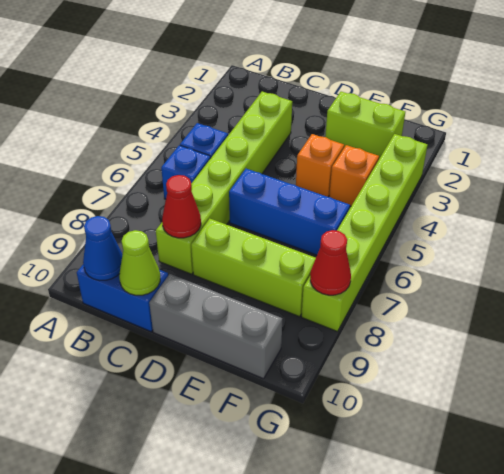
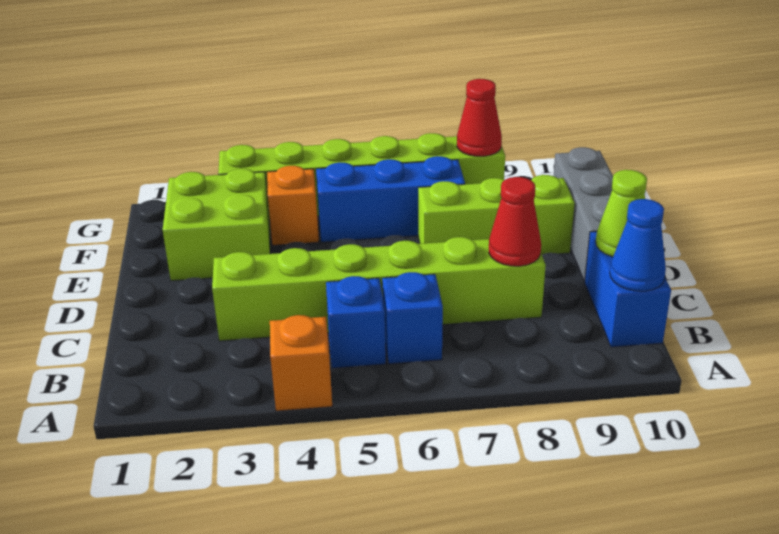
blue brick D6:F6 level 1 -> blue brick F5:F7 level 1
lime brick D8:F8 level 1 -> lime brick E7:E9 level 1
lime brick E2:F2 level 1 -> lime brick E2:F3 level 1
orange brick E4 level 1 -> orange brick A4 level 1

